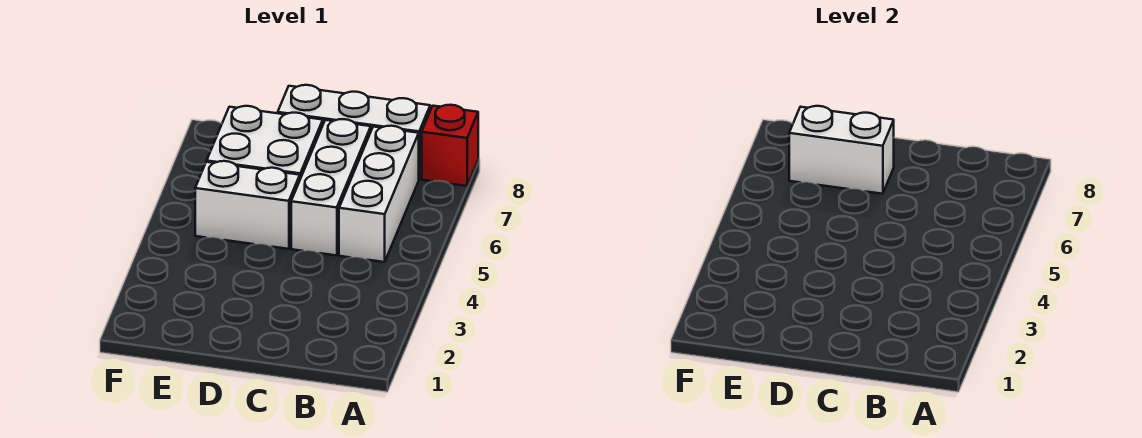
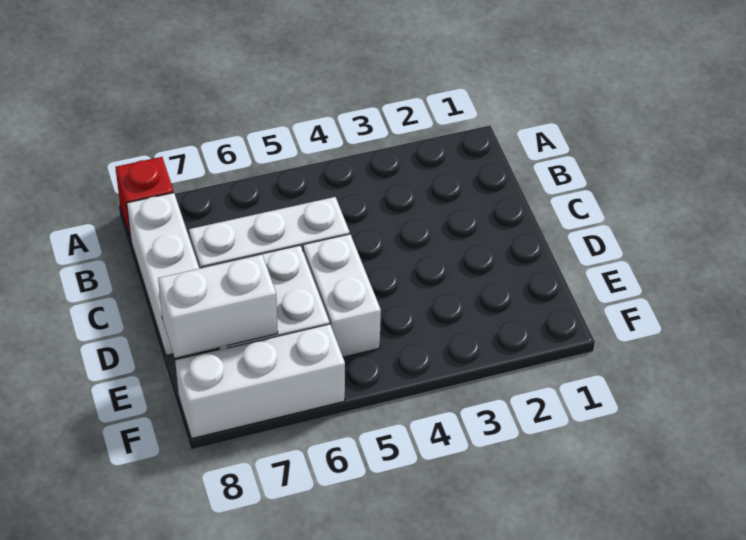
white brick B5:B7 level 1 -> white brick F6:F8 level 1
white brick D7:E7 level 2 -> white brick E7:E8 level 2

